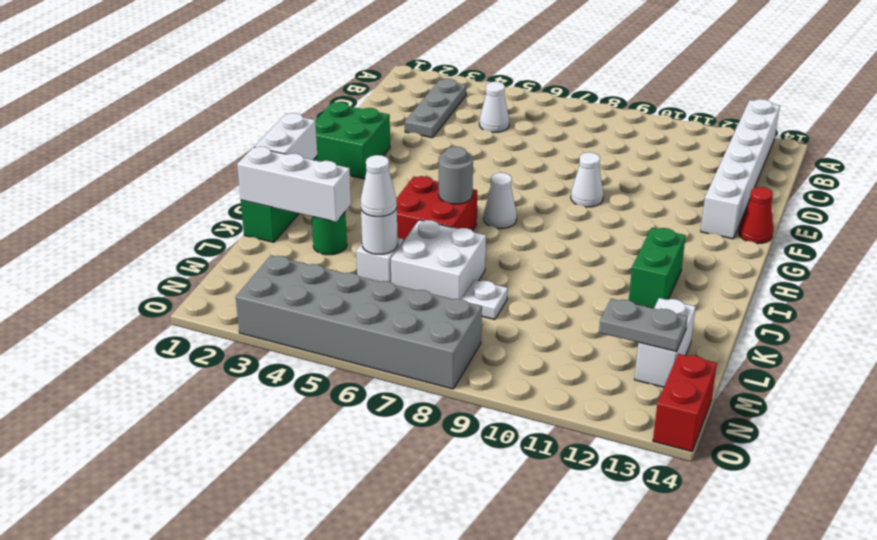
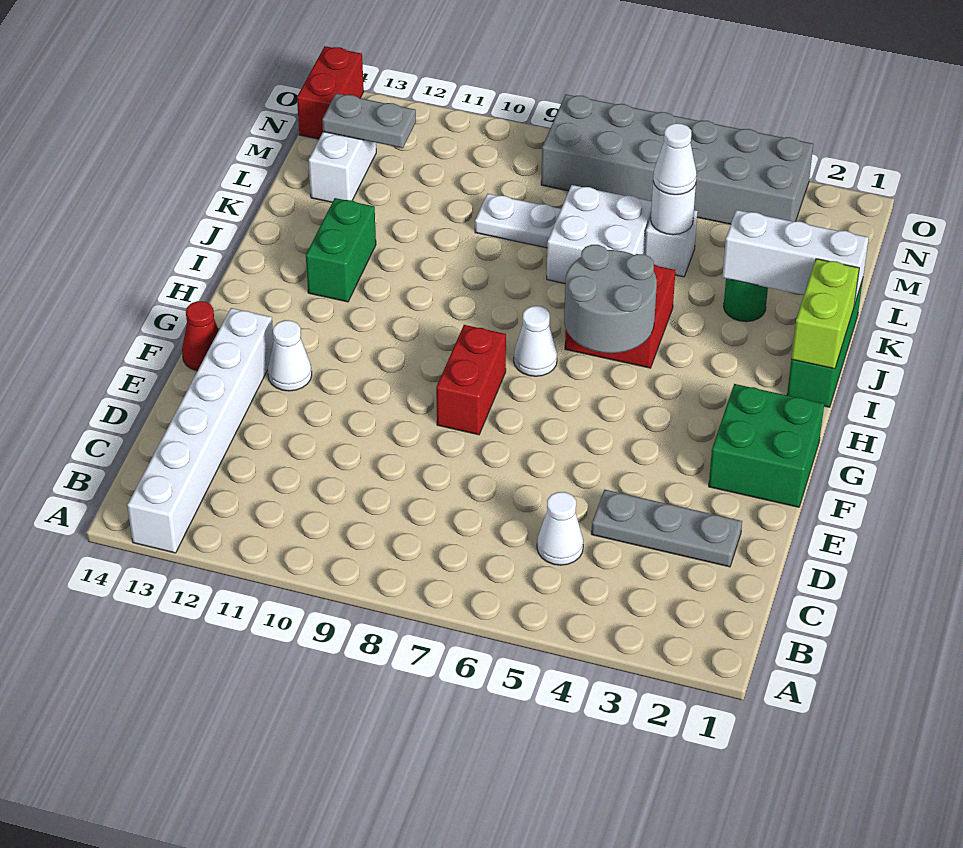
grey plate B3:D3 level 1 -> grey plate D2:D4 level 1
none -> red brick F8:G8 level 1
white cone F9 level 1 -> white cone F12 level 1
white brick I1:J1 level 2 -> lime brick I1:J1 level 2
grey round brick I6 level 2 -> grey round brick H5:I6 level 2
white plate L8 level 1 -> white plate L8:L9 level 1

